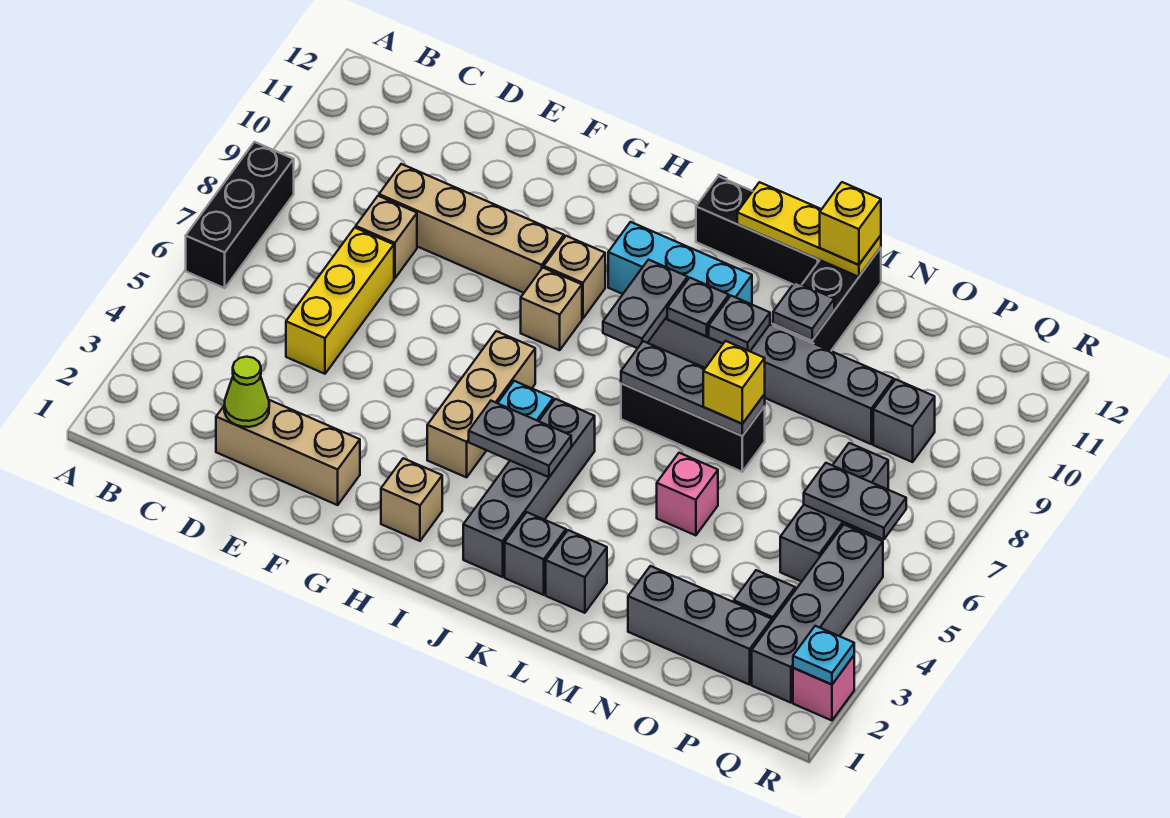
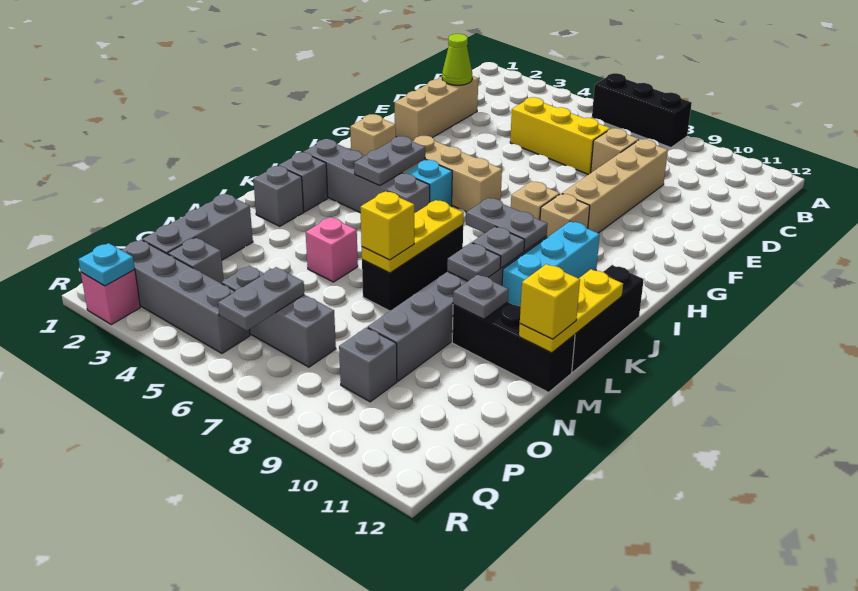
grey plate K7:M7 level 2 -> yellow plate K7:M7 level 2

